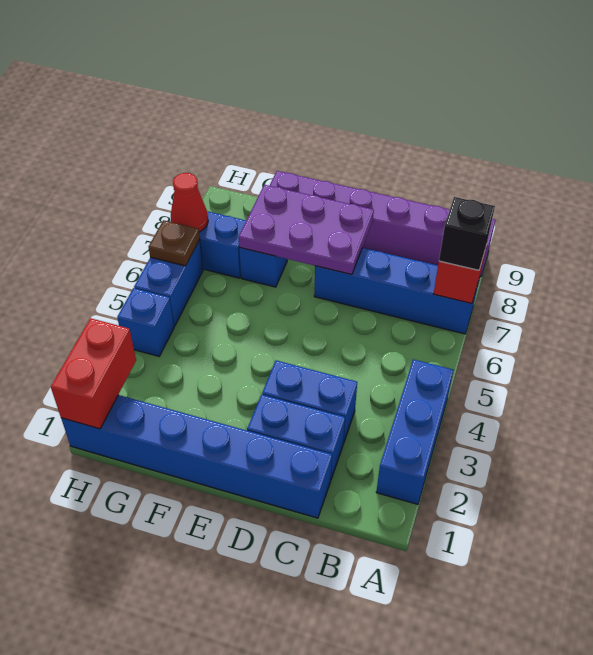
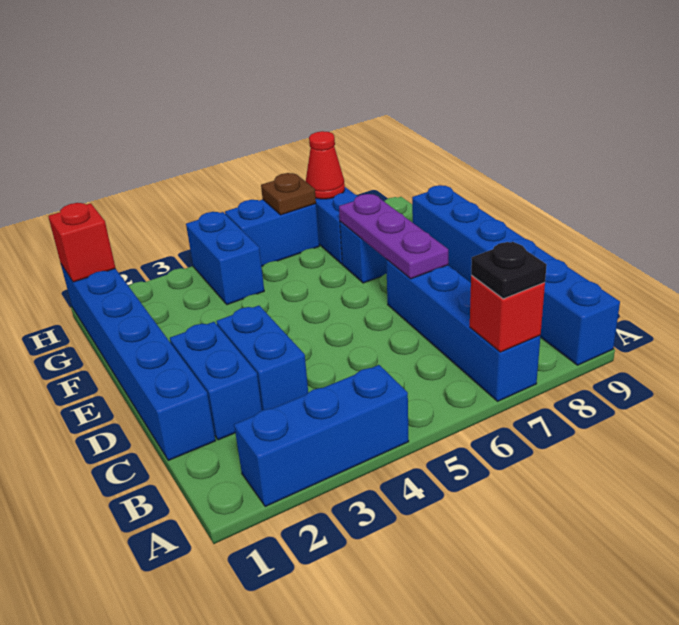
black brick A7 level 3 -> black plate A7 level 3
purple brick A9:F9 level 1 -> blue brick A9:F9 level 1
purple plate D7:F8 level 2 -> purple plate D7:F7 level 2
red brick H1:H2 level 2 -> red brick H1 level 2
blue brick H4 level 1 -> blue brick G4:H4 level 1

